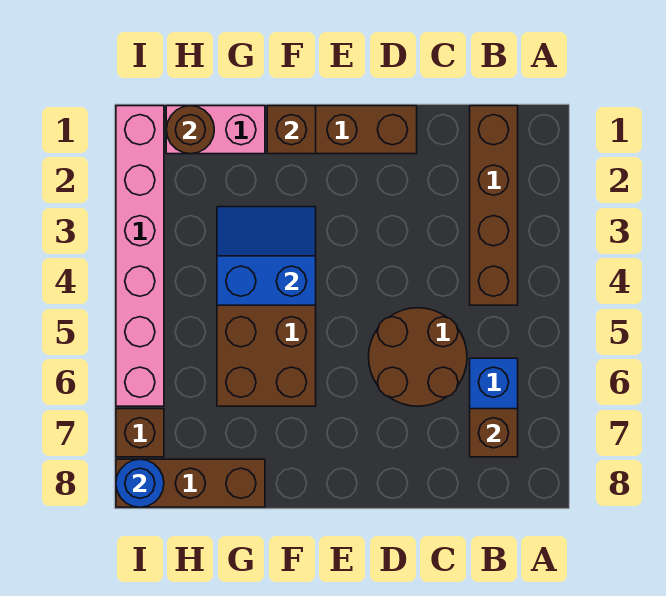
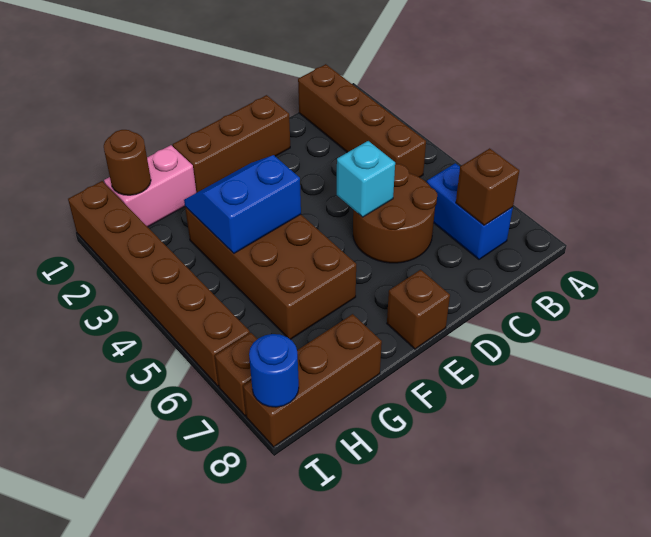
none -> cyan brick D5 level 2
brown brick F1 level 2 -> brown brick E8 level 1
pink brick I1:I6 level 1 -> brown brick I1:I6 level 1

